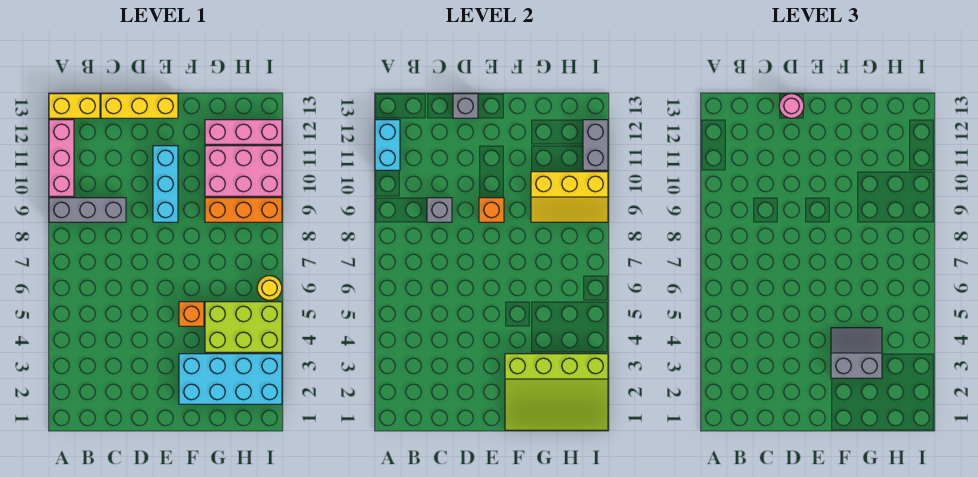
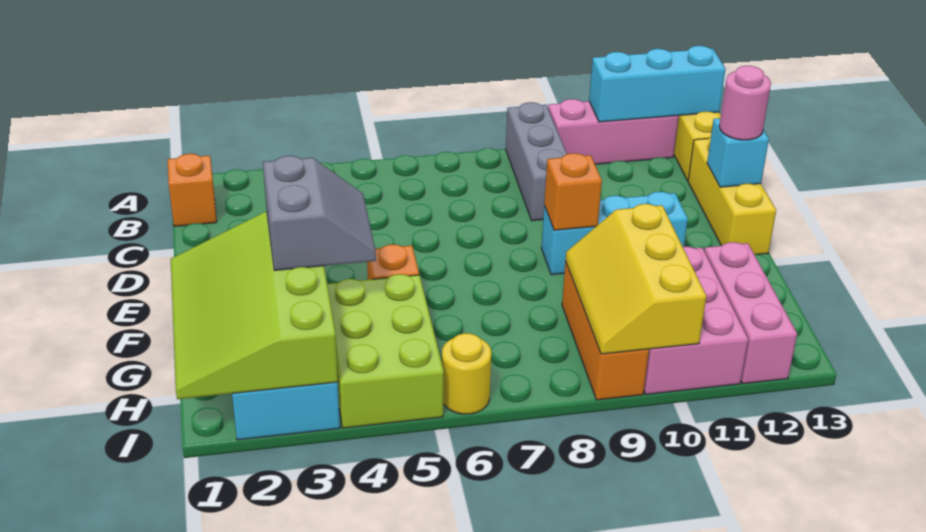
cyan brick A11:A12 level 2 -> cyan brick A11:A13 level 2
none -> orange brick B1 level 1
grey brick C9 level 2 -> none
grey brick D13 level 2 -> cyan brick D13 level 2
grey brick I11:I12 level 2 -> none

